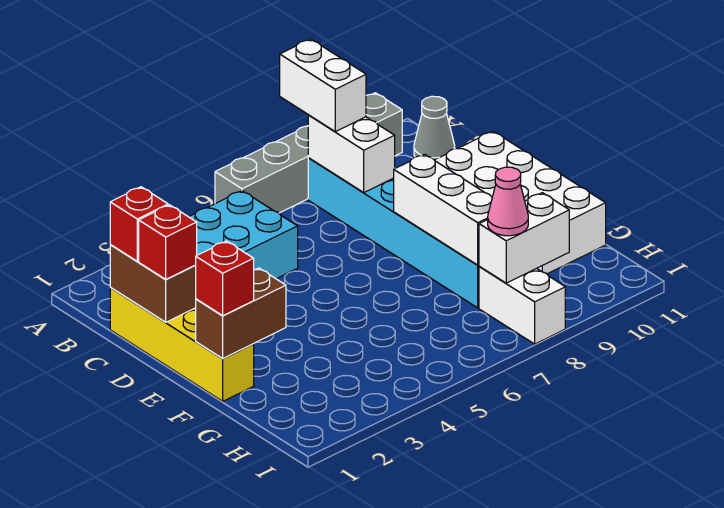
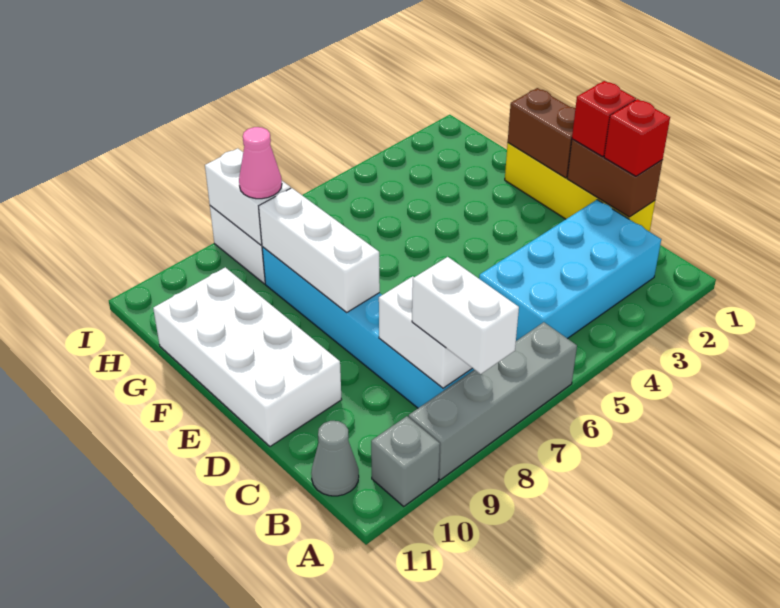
brown brick F1:F2 level 2 -> brown brick E1:F1 level 2
red brick F1 level 3 -> none
white brick H8:H9 level 2 -> white brick H8:I8 level 2

